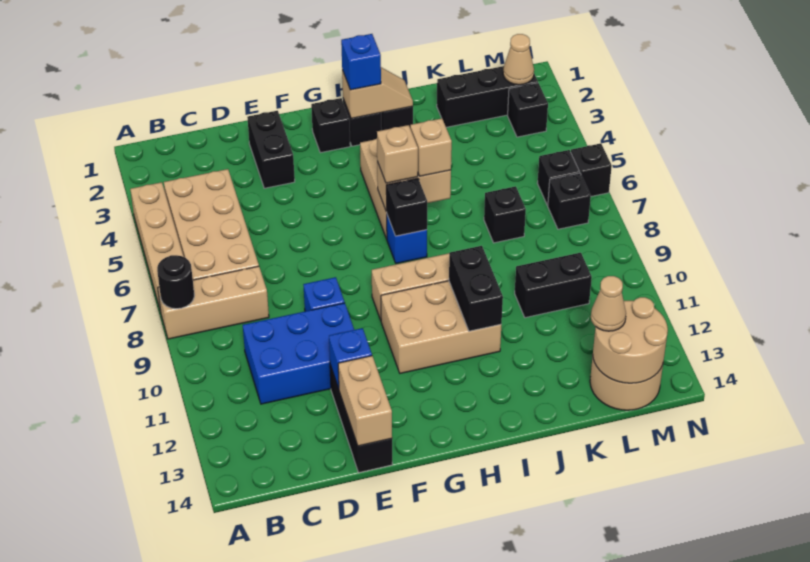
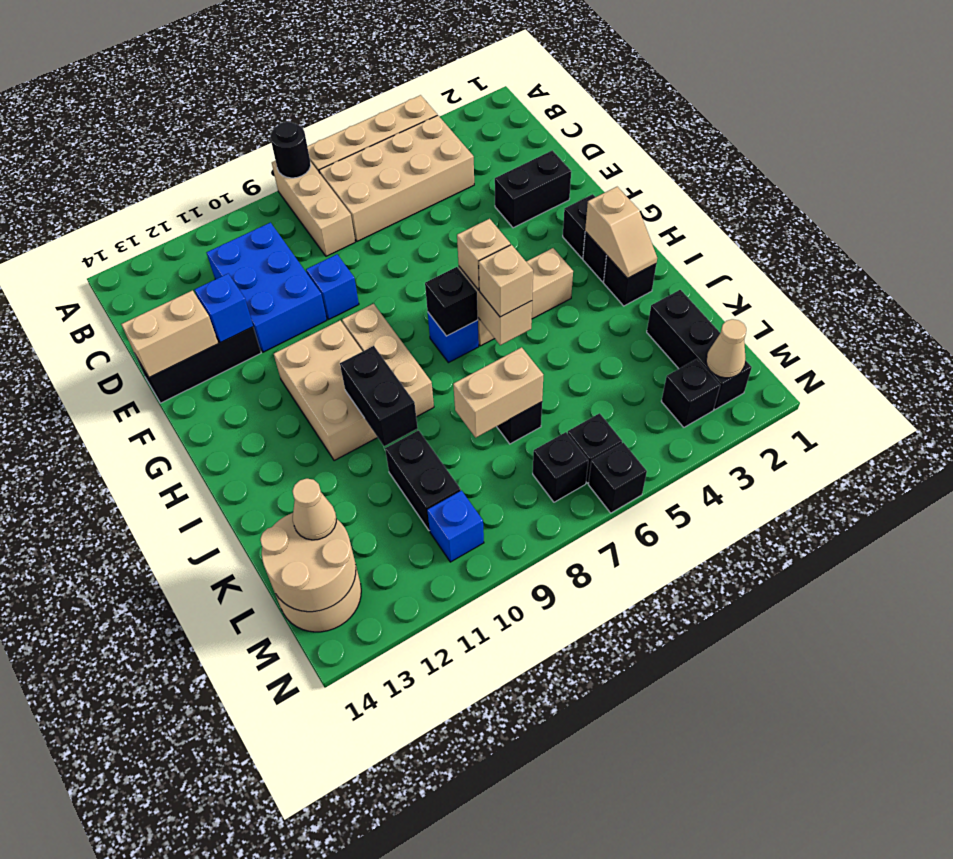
blue brick H2 level 3 -> blue brick M10 level 1
black brick I10:I11 level 2 -> black brick I10:J10 level 2
none -> tan brick K7:K8 level 2

